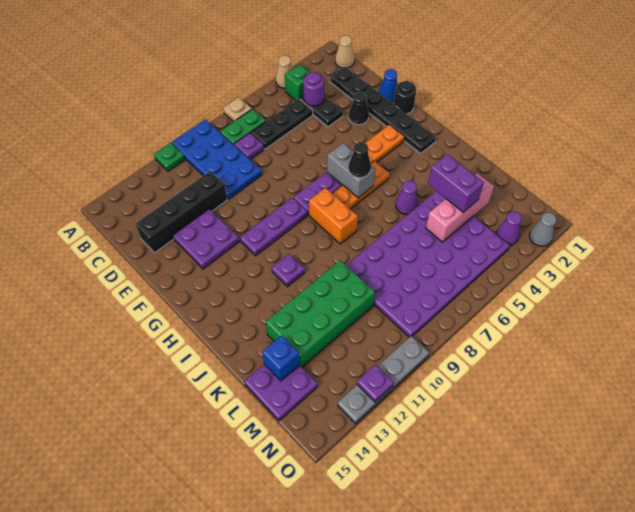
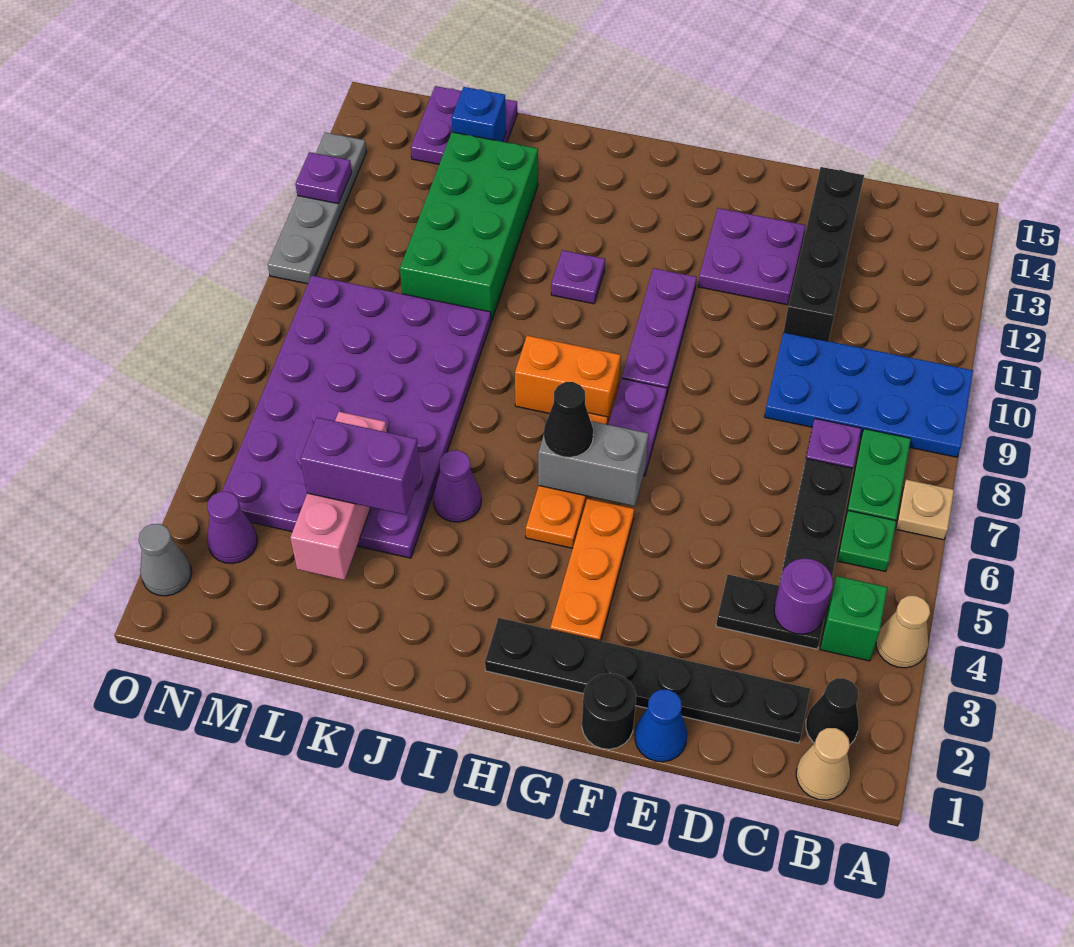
green plate A11 level 1 -> green plate B6 level 1
black cone E3 level 1 -> black cone B2 level 1

